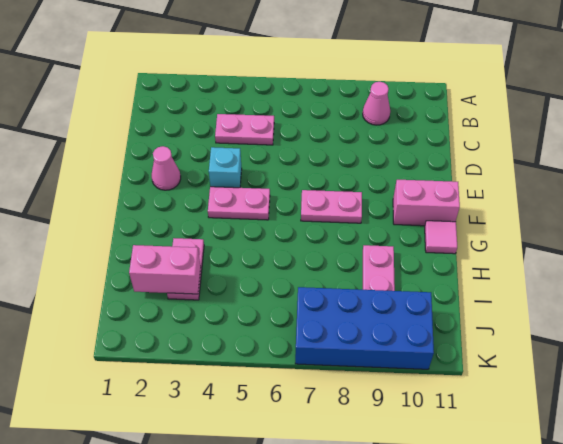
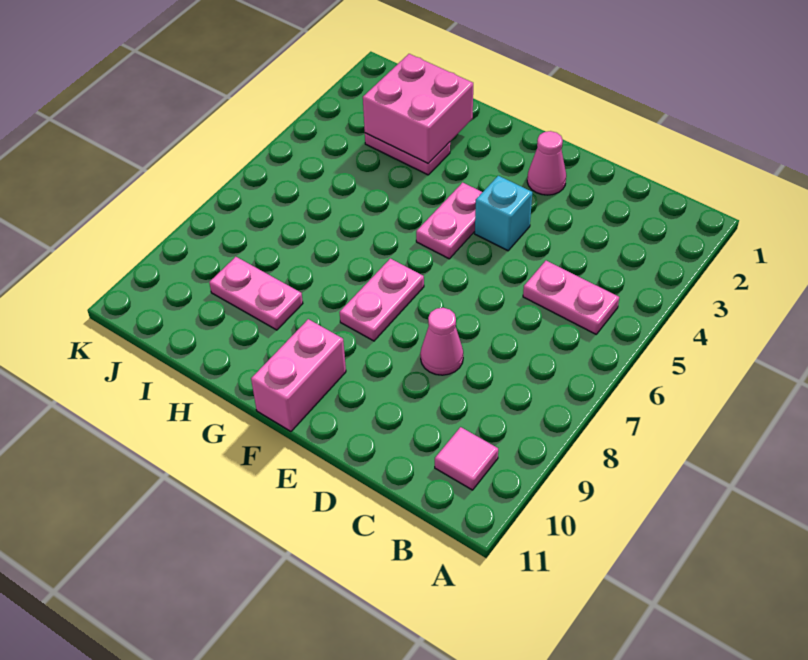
pink cone B9 level 1 -> pink cone D8 level 1
pink plate C4:C5 level 1 -> pink plate B5:C5 level 1
pink tile G11 level 1 -> pink tile B10 level 1
pink brick I2:I3 level 2 -> pink brick H2:I3 level 2
blue brick J7:K10 level 1 -> none

